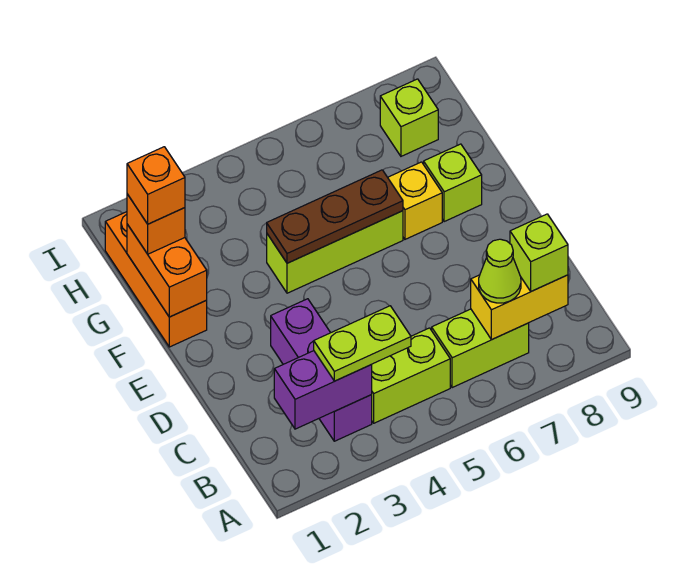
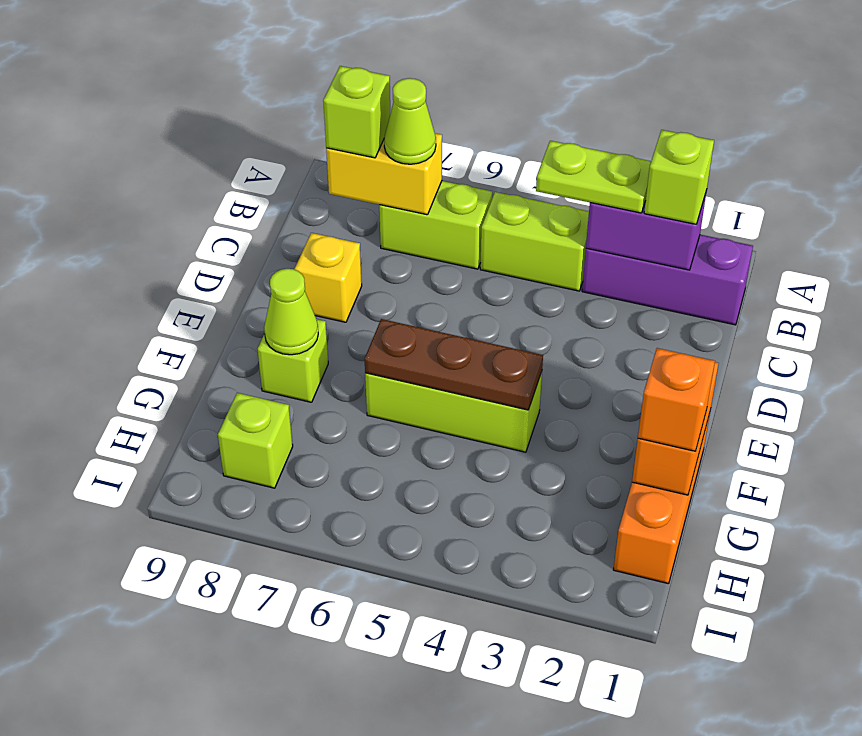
none -> lime brick B2 level 3
purple brick B3:D3 level 1 -> purple brick B1:B3 level 1
yellow brick F7 level 1 -> yellow brick D8 level 1
none -> lime cone F8 level 2
orange brick G1 level 4 -> none

